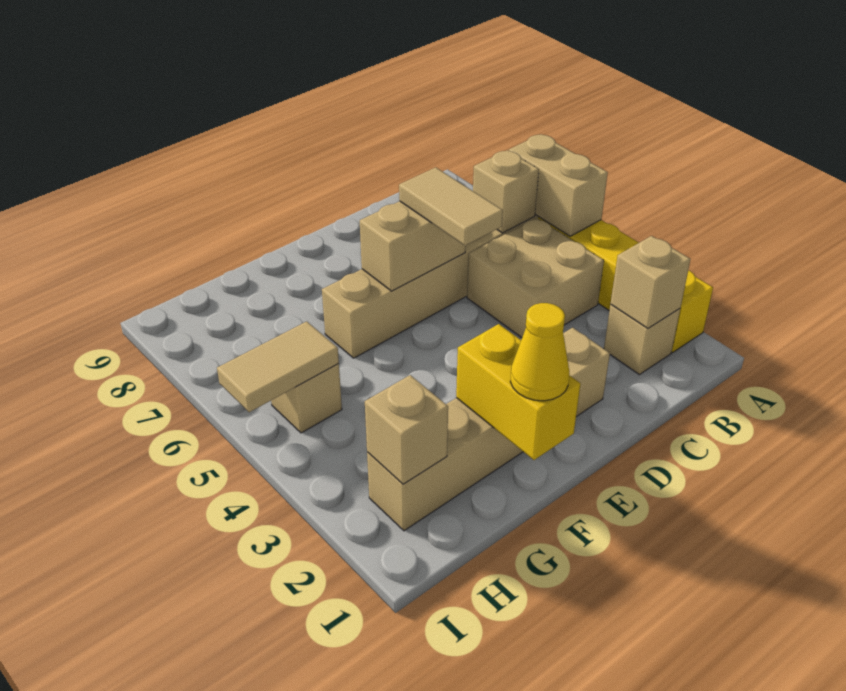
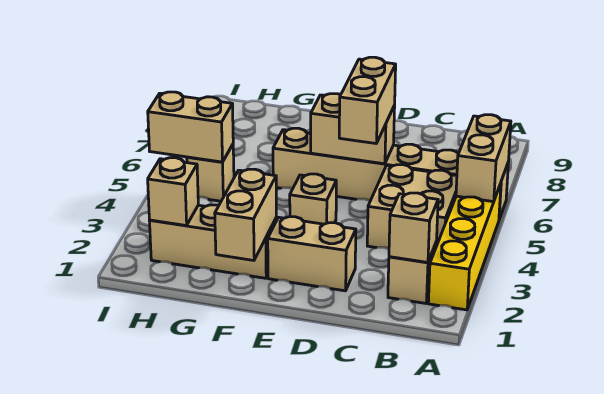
tan brick B6 level 2 -> tan brick E4 level 1
tan tile D5:D6 level 3 -> tan brick D5:D6 level 3
yellow brick F1:F2 level 2 -> tan brick F1:F2 level 2
yellow cone F1 level 3 -> none
tan tile H5:I5 level 2 -> tan brick H5:I5 level 2

